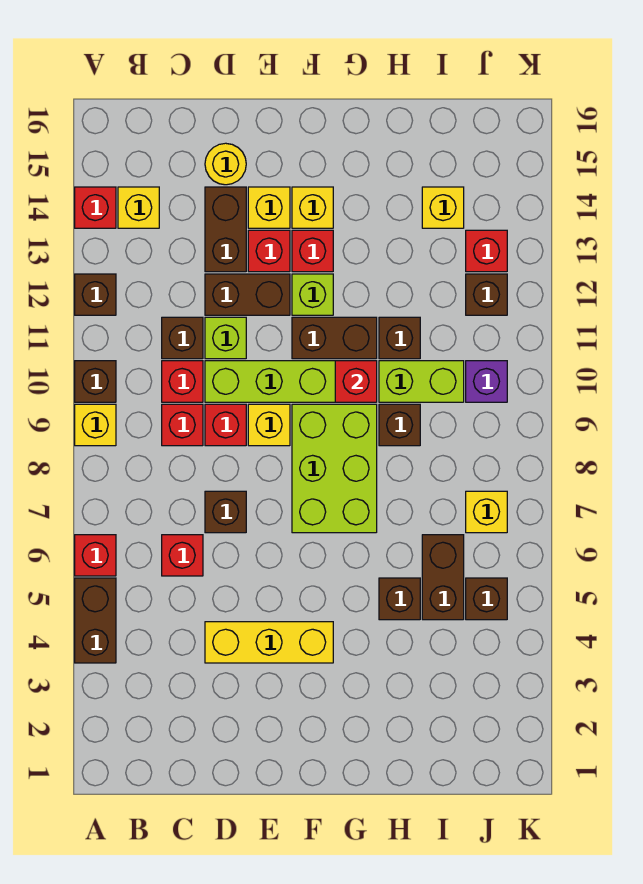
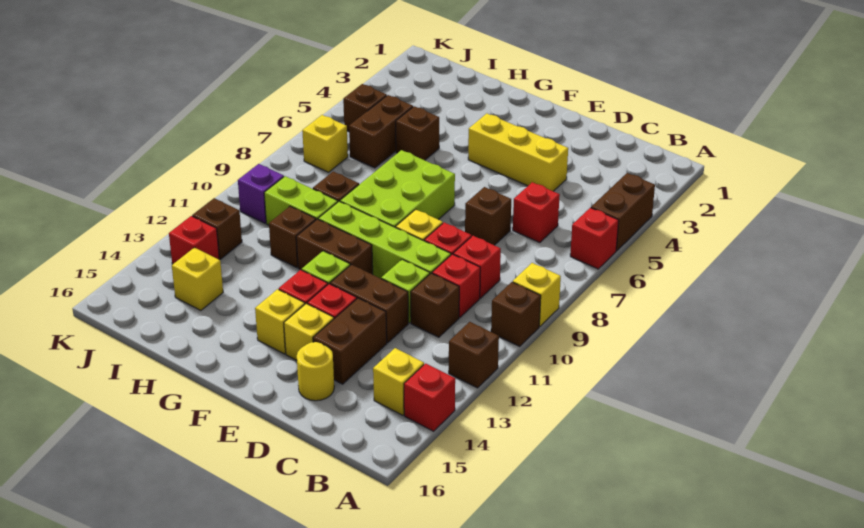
red brick G10 level 2 -> none

